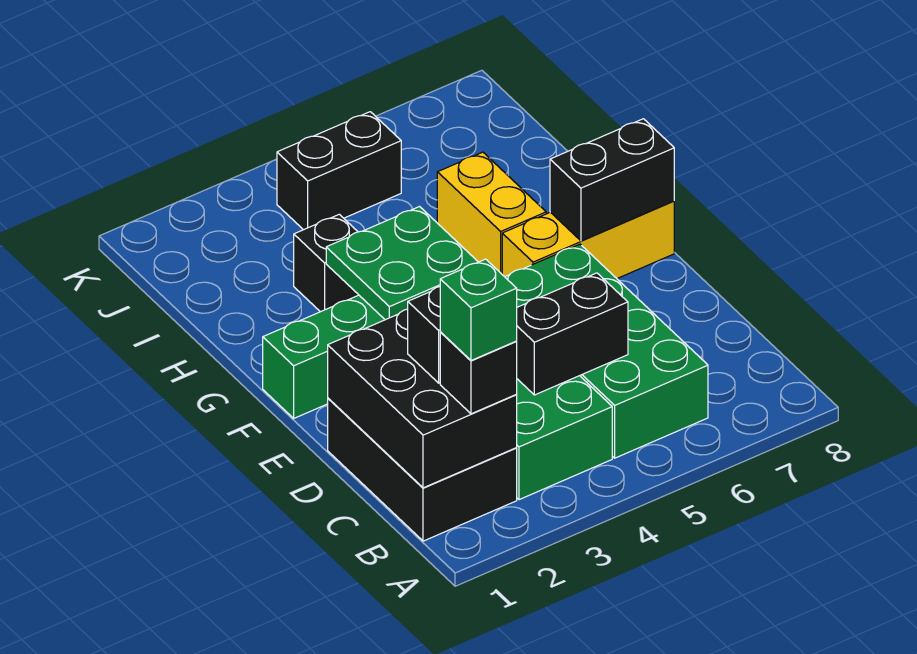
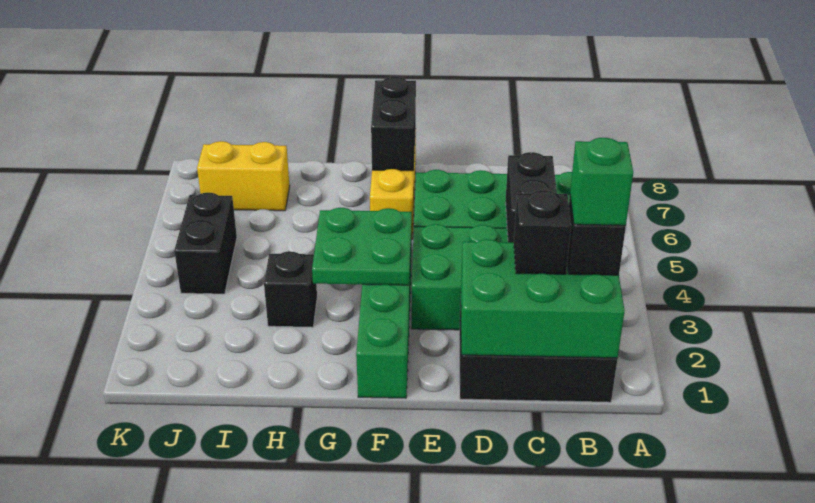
black brick B1:D2 level 2 -> green brick B1:D2 level 2
yellow brick G6:H6 level 1 -> yellow brick I7:J7 level 1

